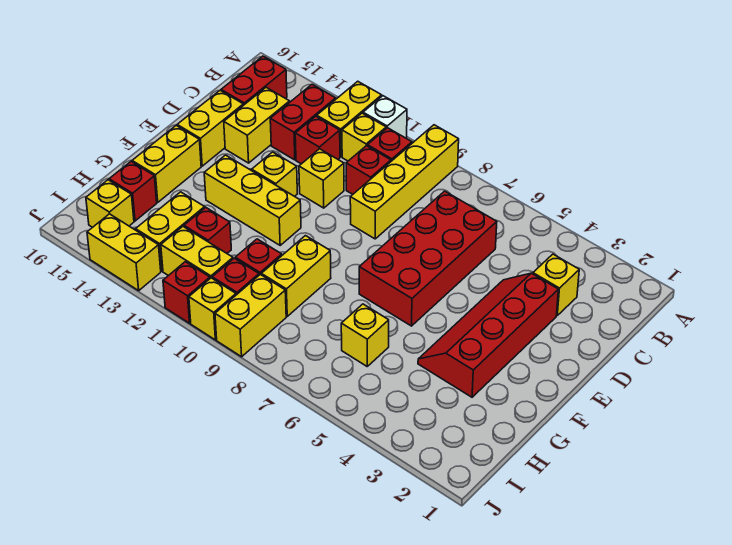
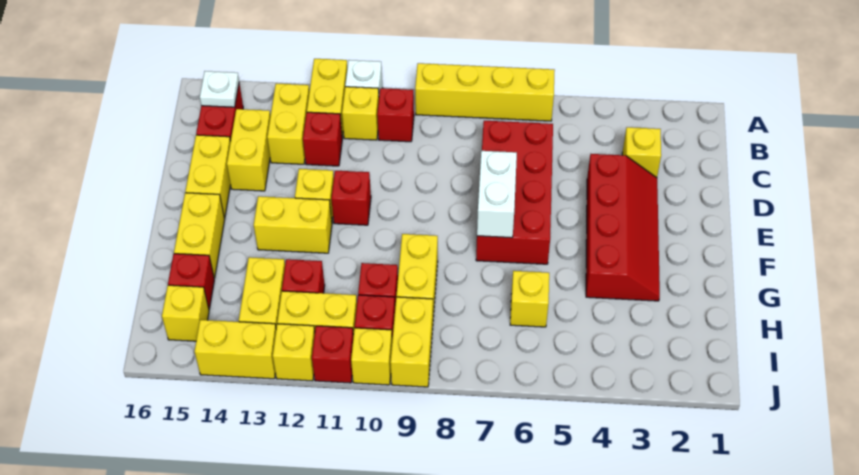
yellow brick A9:D9 level 1 -> yellow brick A6:A9 level 1
red brick B13:C13 level 1 -> yellow brick B13:C13 level 1
none -> white plate B15 level 2
red brick C10 level 1 -> red brick E11 level 1
red slope D3:G4 level 1 top 3 -> red slope D3:G4 level 1 top 4
yellow brick D11 level 1 -> yellow brick J12 level 1
none -> white brick E7:F7 level 2
yellow brick F11:F13 level 1 -> yellow brick F12:F13 level 1

